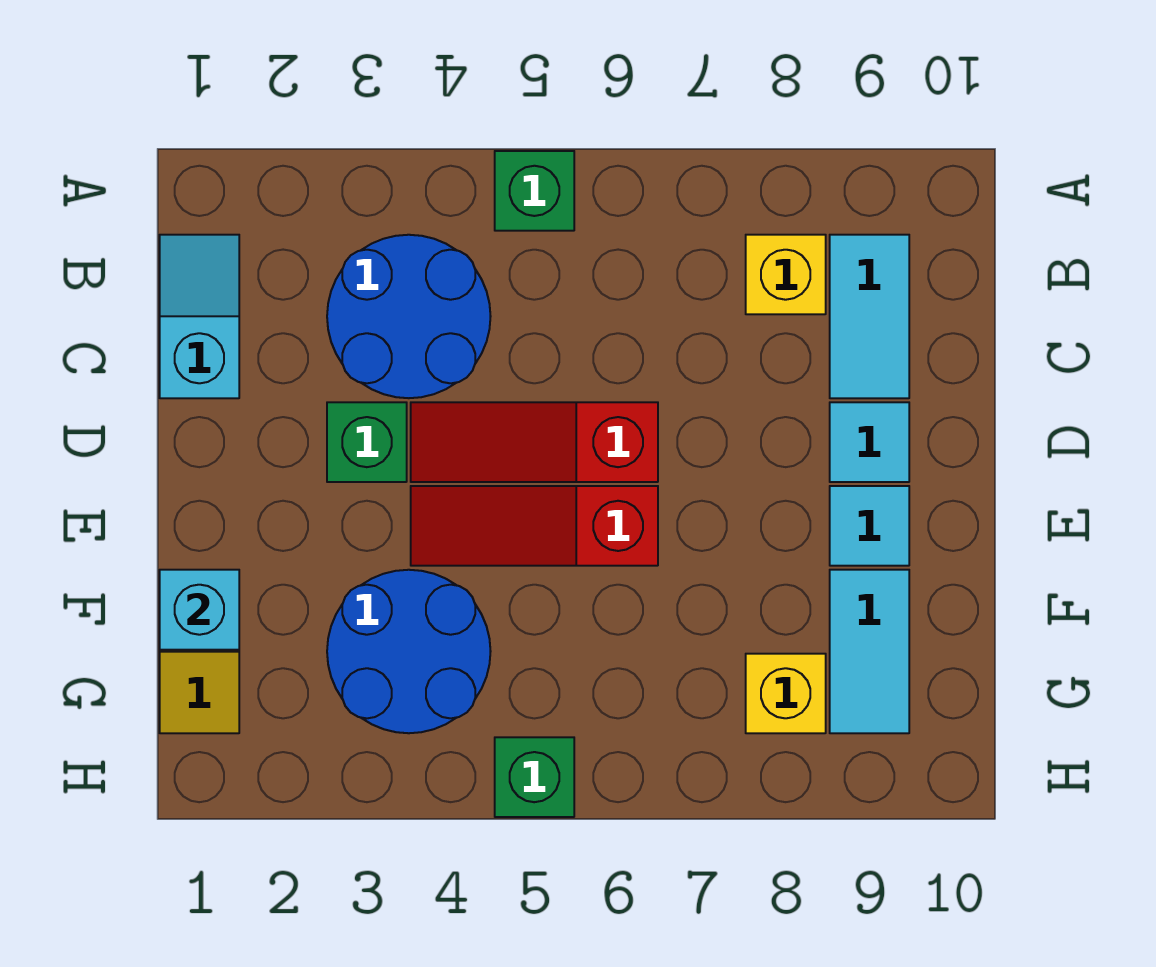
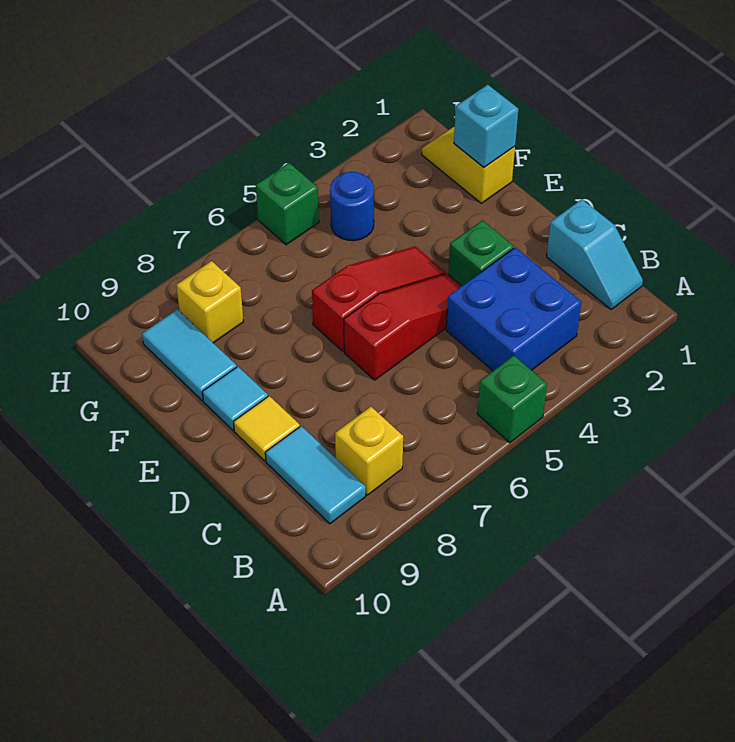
blue round brick B3:C4 level 1 -> blue brick B3:C4 level 1
cyan tile D9 level 1 -> yellow tile D9 level 1
blue round brick F3:G4 level 1 -> blue round brick G4 level 1

